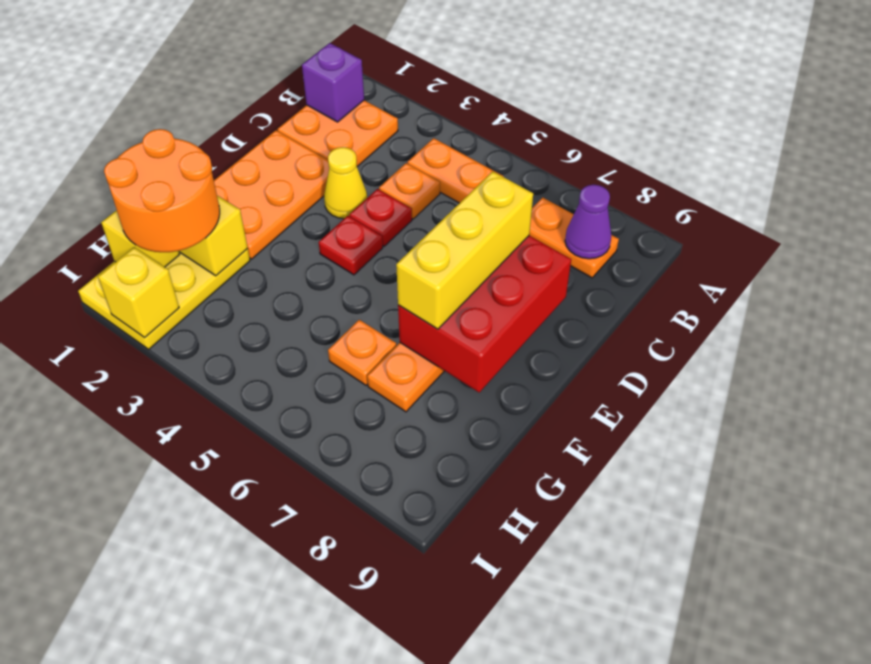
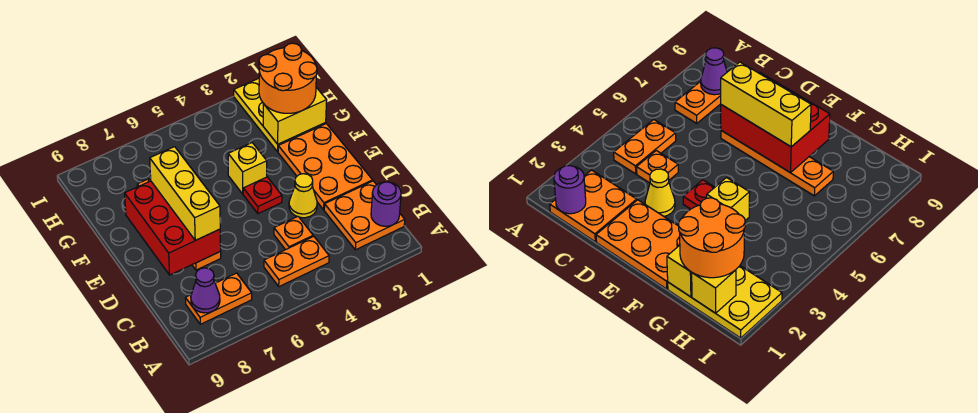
purple brick B1 level 2 -> purple round brick B1 level 2
red plate D4 level 1 -> none
orange plate G6 level 1 -> none
yellow brick I2 level 2 -> yellow brick F4 level 1

